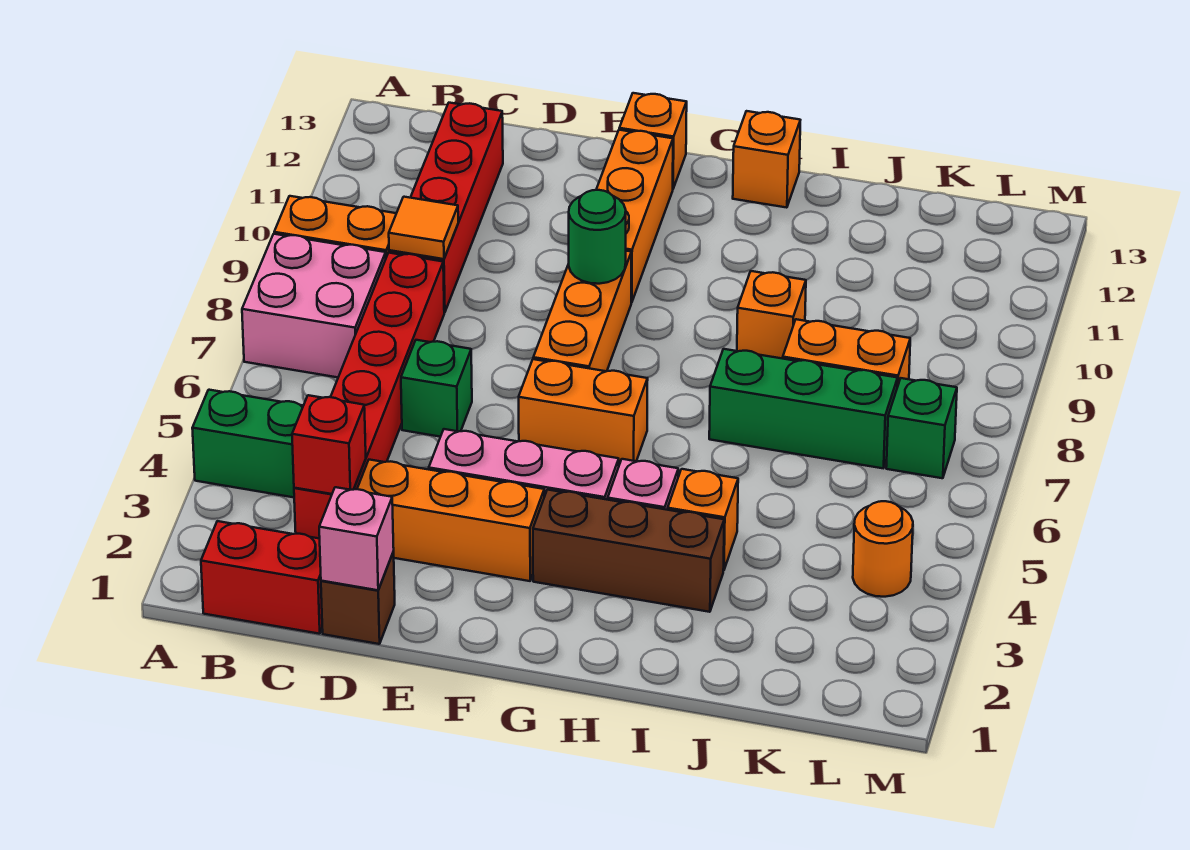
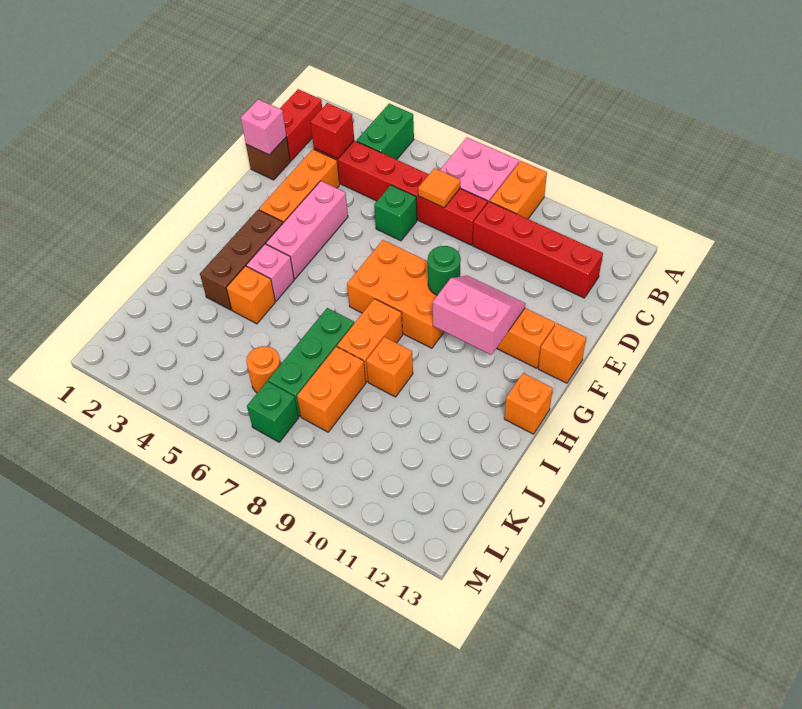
orange tile C9 level 2 -> orange tile C7 level 2
orange brick F6:G6 level 1 -> orange brick H8:I8 level 1
orange brick F7:F9 level 1 -> orange brick F7:G9 level 1
none -> pink slope F10:G11 level 2 top G
orange round brick L4 level 1 -> orange round brick K6 level 1

